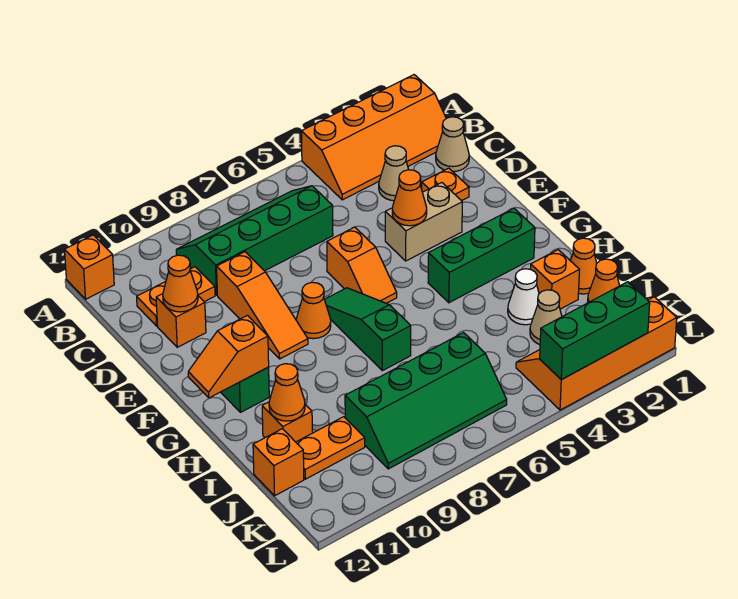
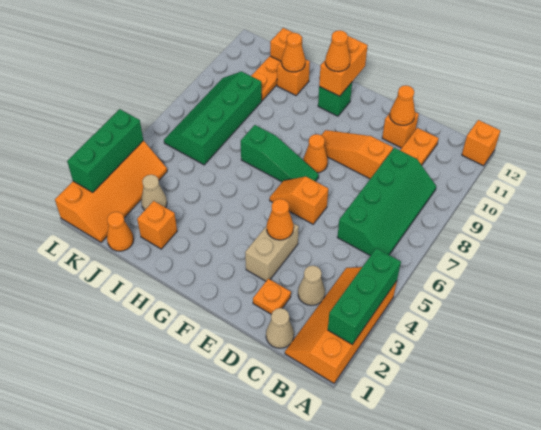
green brick G2:G4 level 1 -> green brick A2:A4 level 2
orange slope G11:G12 level 2 top 11 -> orange brick G11:G12 level 2
orange cone I1 level 1 -> orange cone G11 level 3
white cone I3 level 1 -> none

